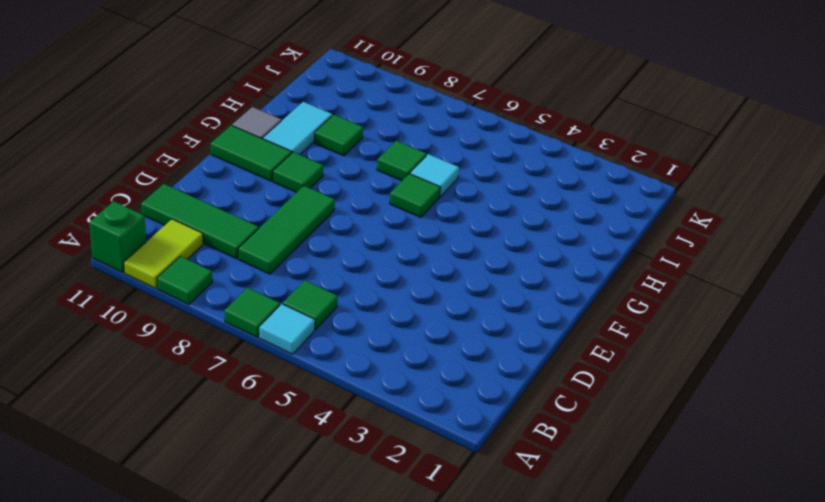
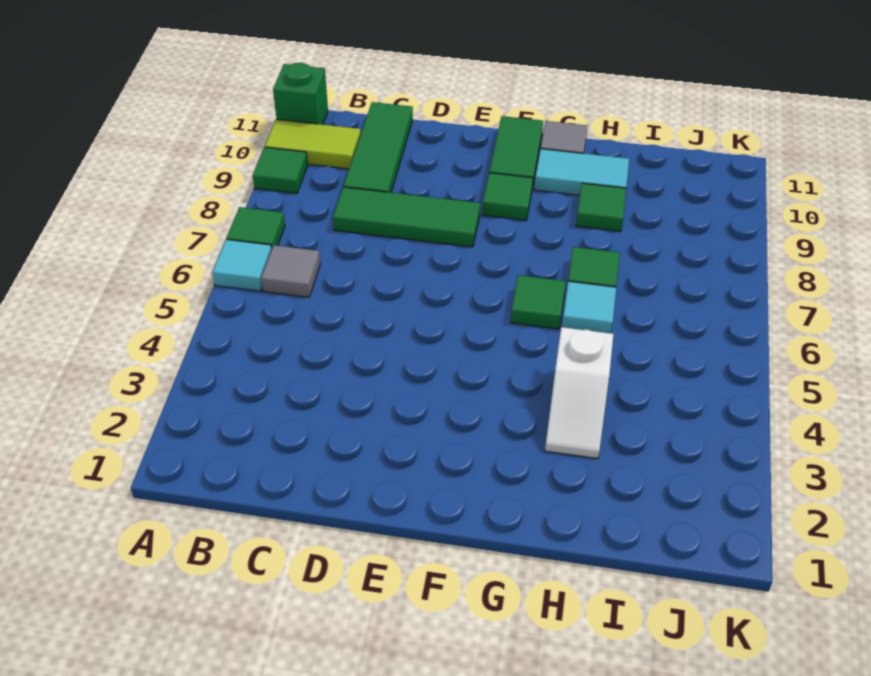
green tile B6 level 1 -> grey tile B6 level 1
none -> white slope H3:H4 level 1 top 4

